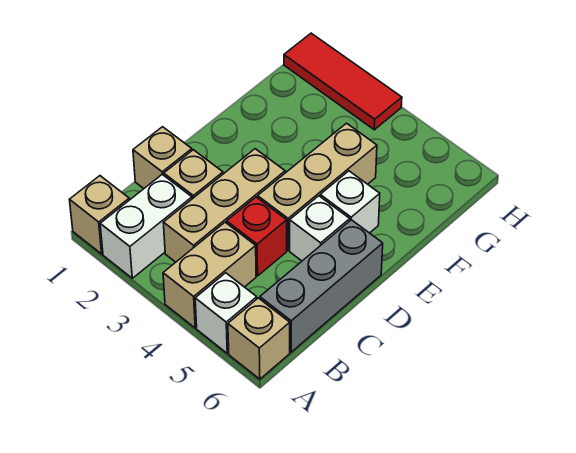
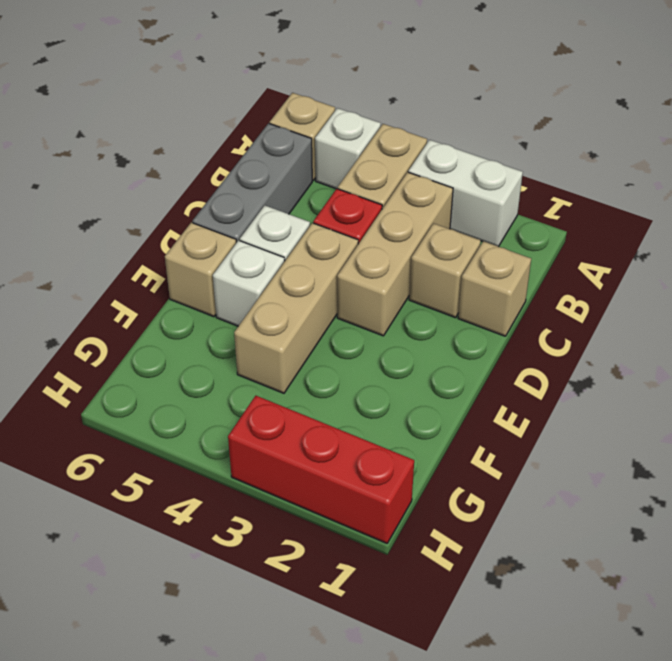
tan brick A1 level 1 -> tan brick E6 level 1
white brick A2:B2 level 1 -> white brick A2:A3 level 1
red tile H1:H3 level 1 -> red brick H1:H3 level 1

